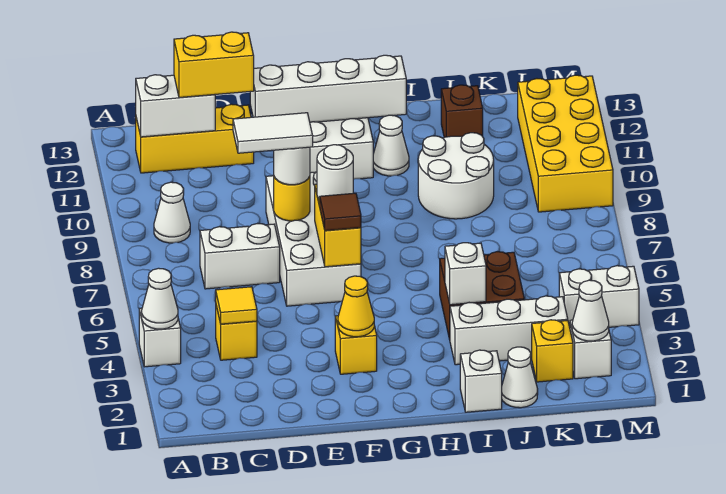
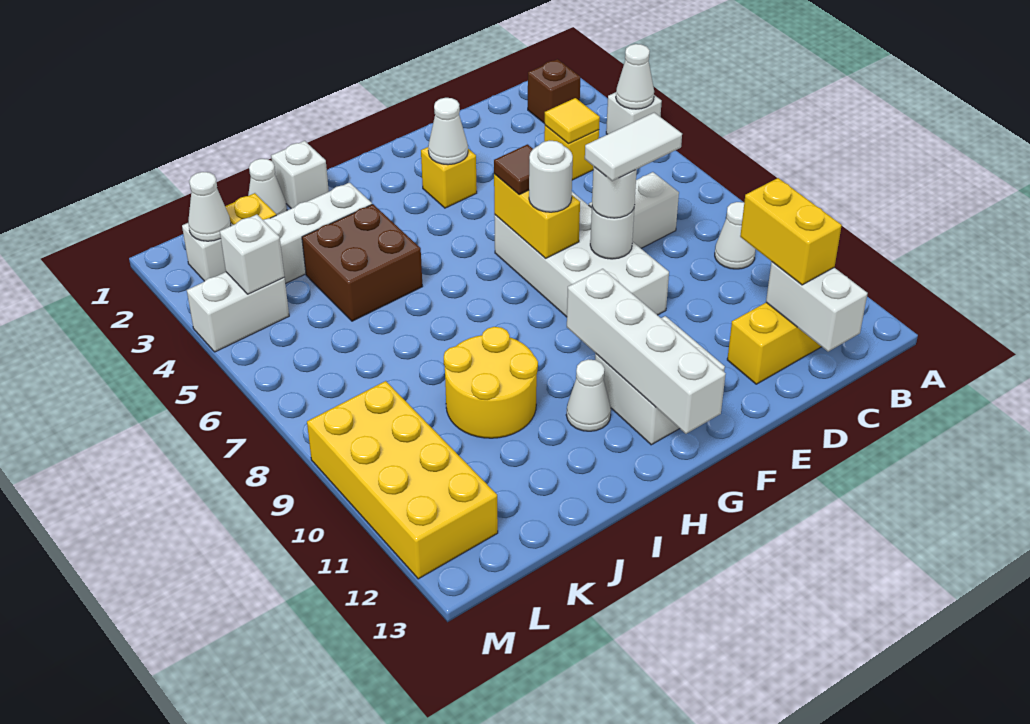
white brick B12:C12 level 2 -> white brick C12:C13 level 2
yellow brick C12:D12 level 3 -> yellow brick C11:C12 level 3
yellow round brick E8 level 2 -> white round brick E8 level 2
white brick E12:H12 level 2 -> white brick G10:G13 level 2
yellow cone F3 level 2 -> white cone F3 level 2
white brick I4 level 2 -> white brick L4 level 2
white round brick I9:J10 level 1 -> yellow round brick I9:J10 level 1
brown brick J12 level 1 -> brown brick B2 level 1

